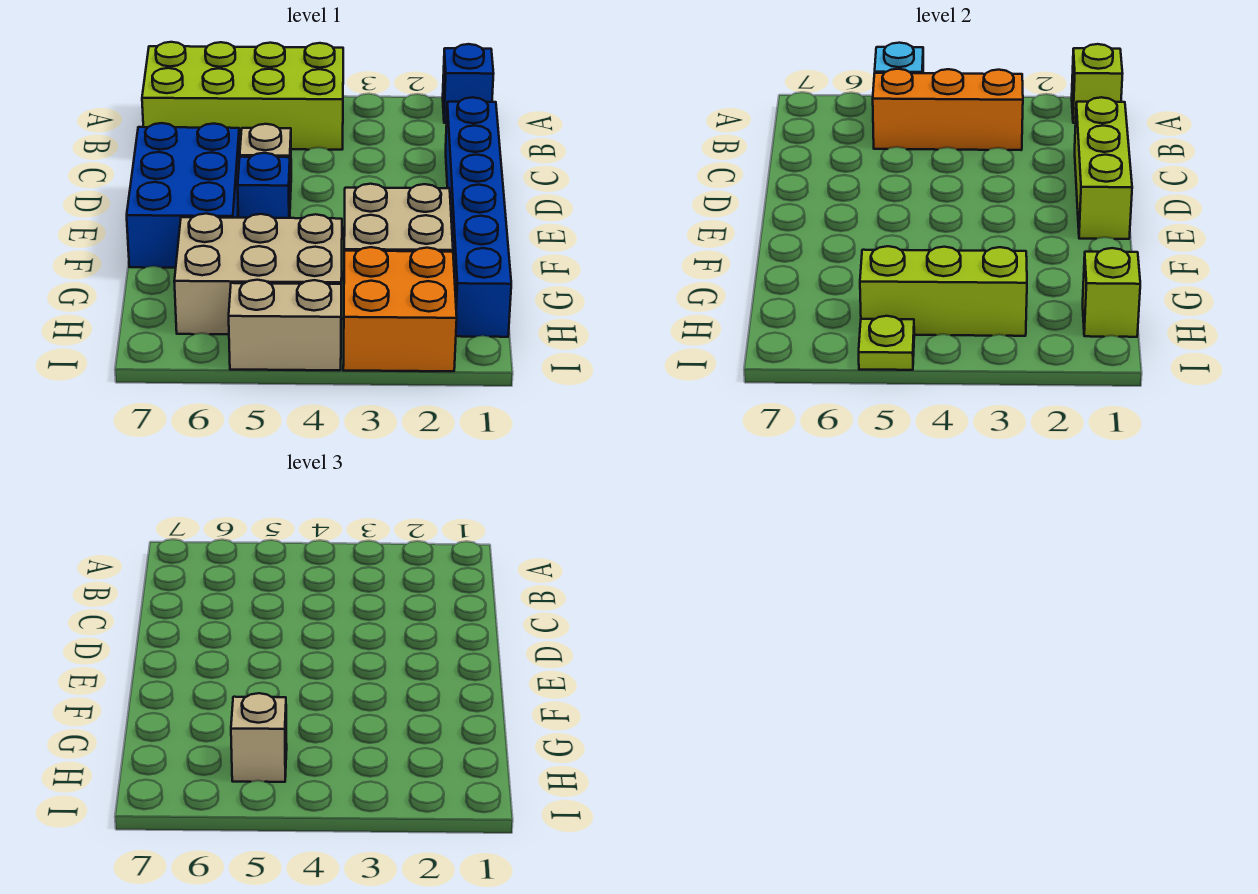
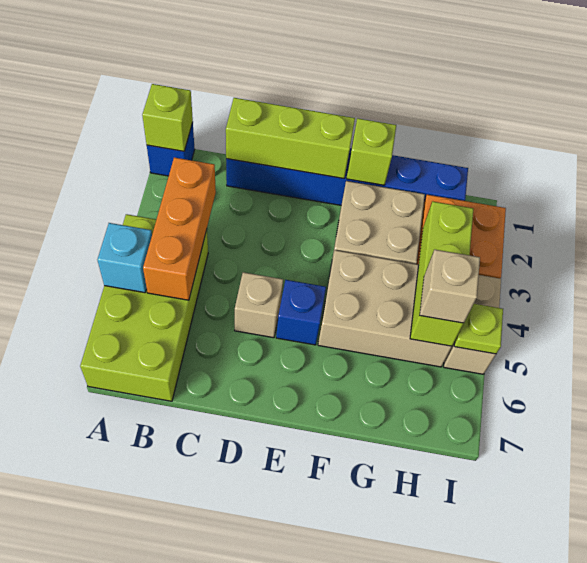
blue brick D6:F7 level 1 -> none
tan brick G4:H6 level 1 -> tan brick F4:H5 level 1
lime brick H1 level 2 -> lime brick F1 level 2

